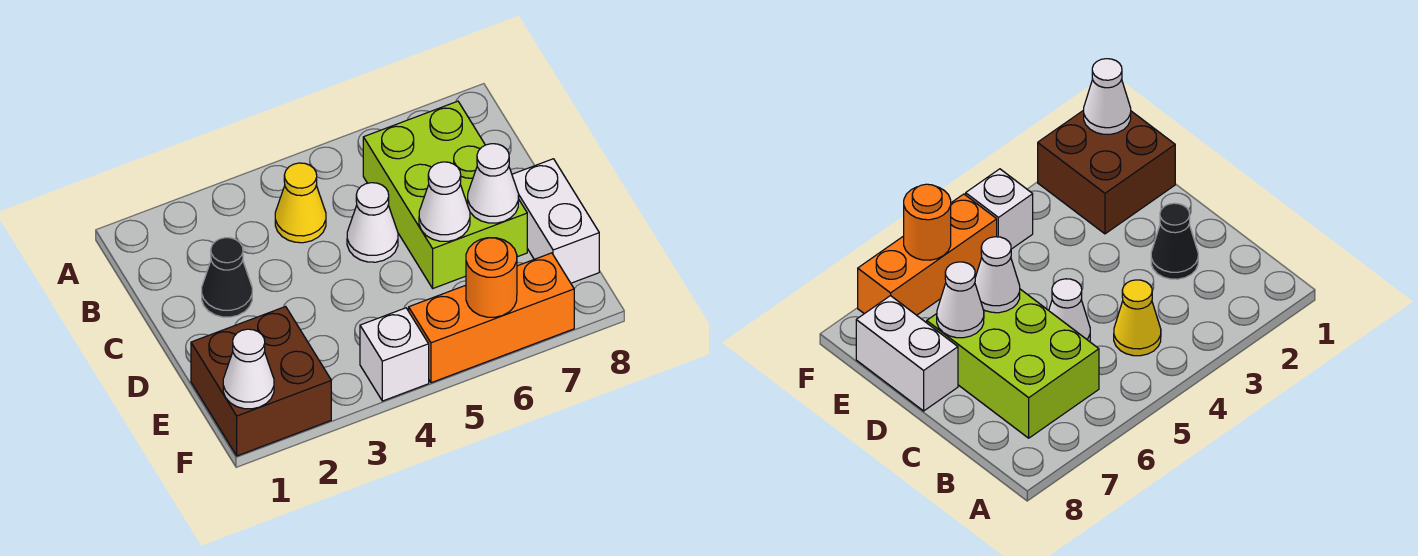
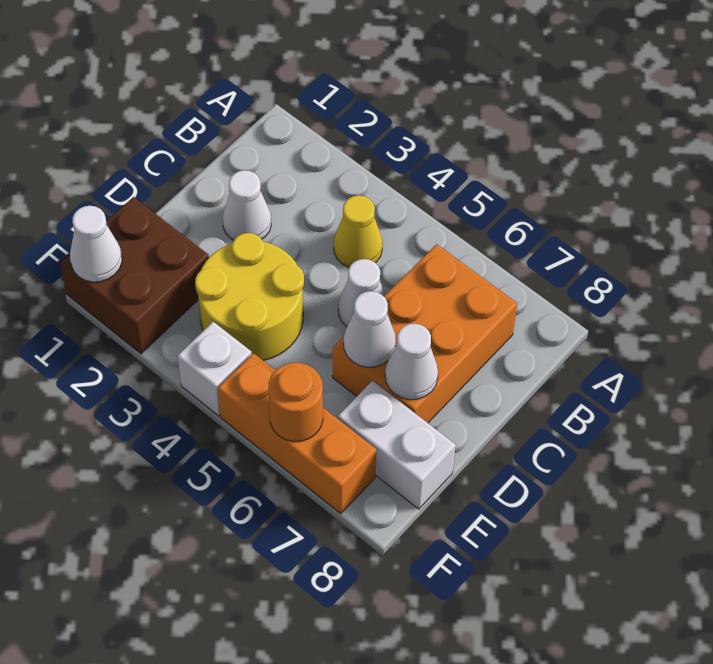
lime brick B6:D7 level 1 -> orange brick B6:D7 level 1
black cone C2 level 1 -> white cone C2 level 1
none -> yellow round brick D3:E4 level 1
white brick D8:E8 level 1 -> white brick E7:E8 level 1

